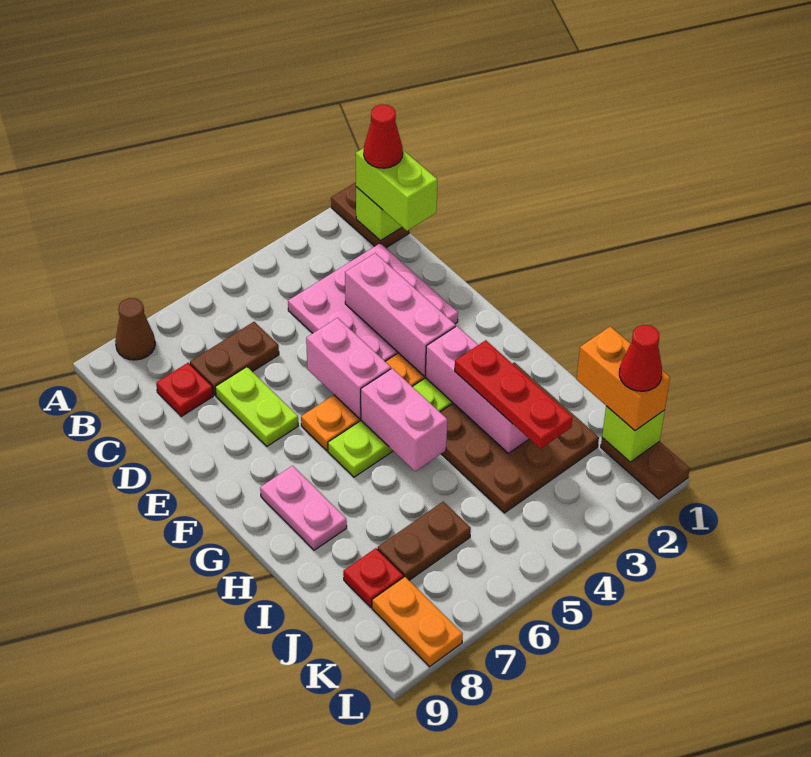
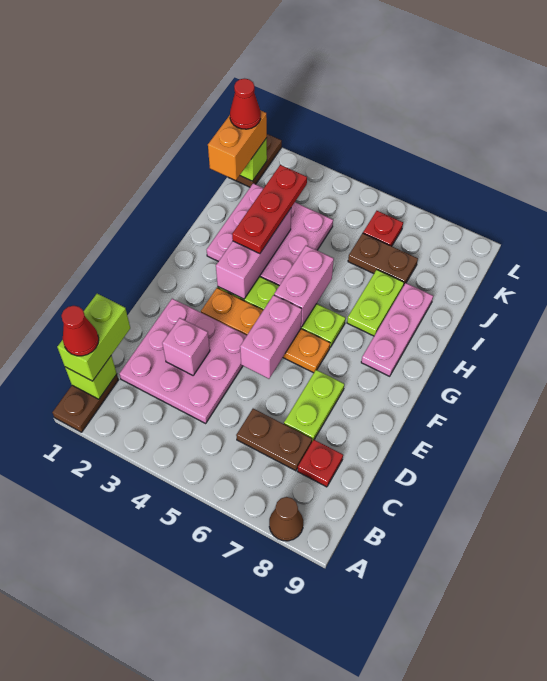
pink brick D3:F3 level 2 -> pink brick D3 level 2
pink plate G8:H8 level 1 -> pink plate G8:I8 level 1
brown plate H2:J4 level 1 -> pink plate H2:J4 level 1
none -> lime plate H7:I7 level 1
red plate J8 level 1 -> red plate K6 level 1
orange plate K8:L8 level 1 -> none

